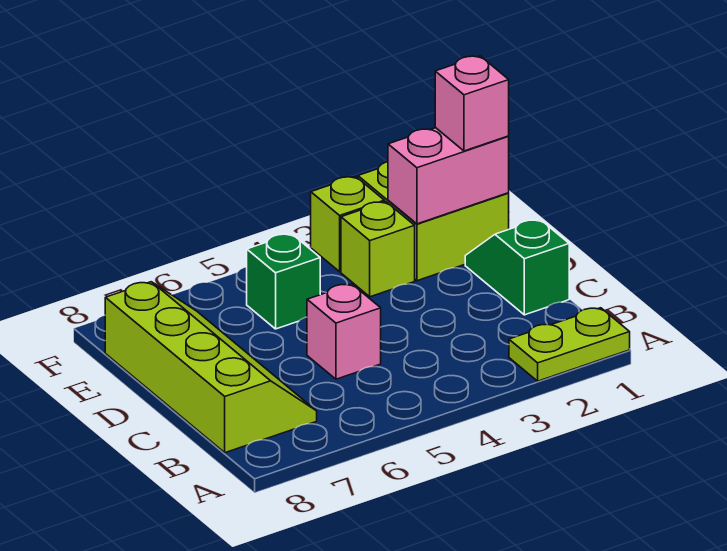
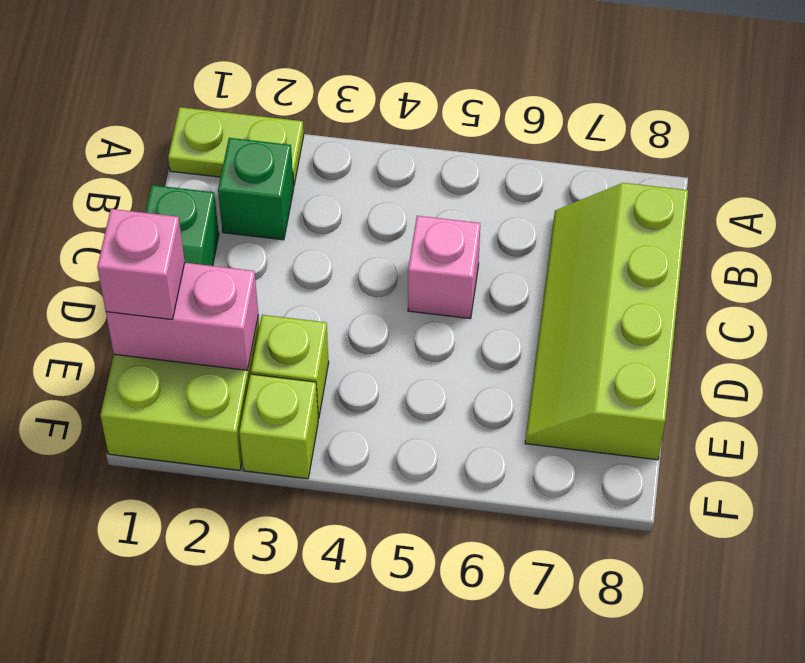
green brick E5 level 1 -> green brick B2 level 1

